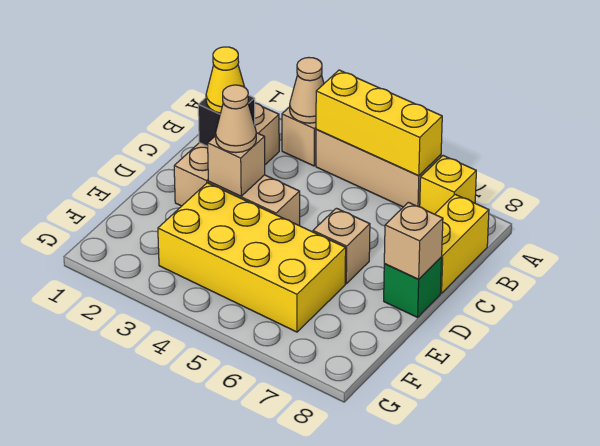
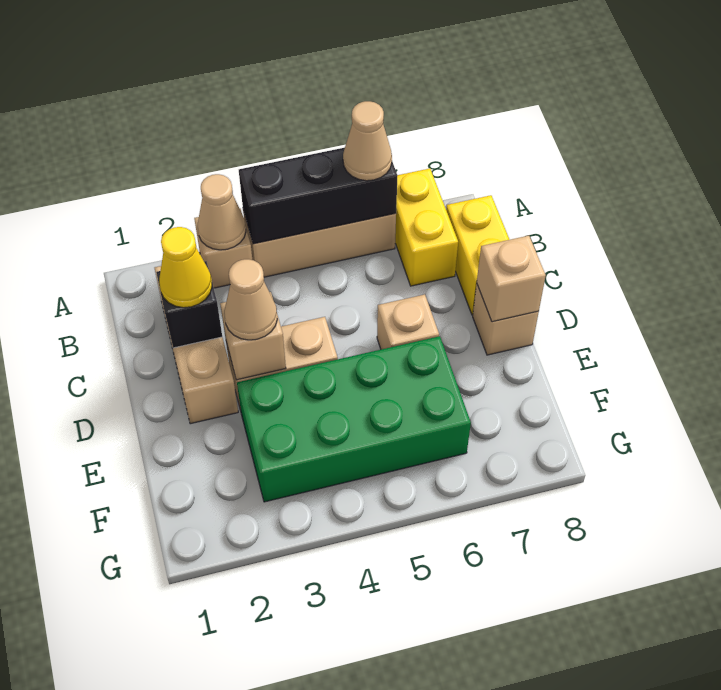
yellow brick A4:A6 level 2 -> black brick A4:A6 level 2
none -> tan cone A6 level 3
yellow brick A7 level 1 -> yellow brick A7:B7 level 1
green brick D8 level 1 -> tan brick D8 level 1
yellow brick E3:F6 level 1 -> green brick E3:F6 level 1

